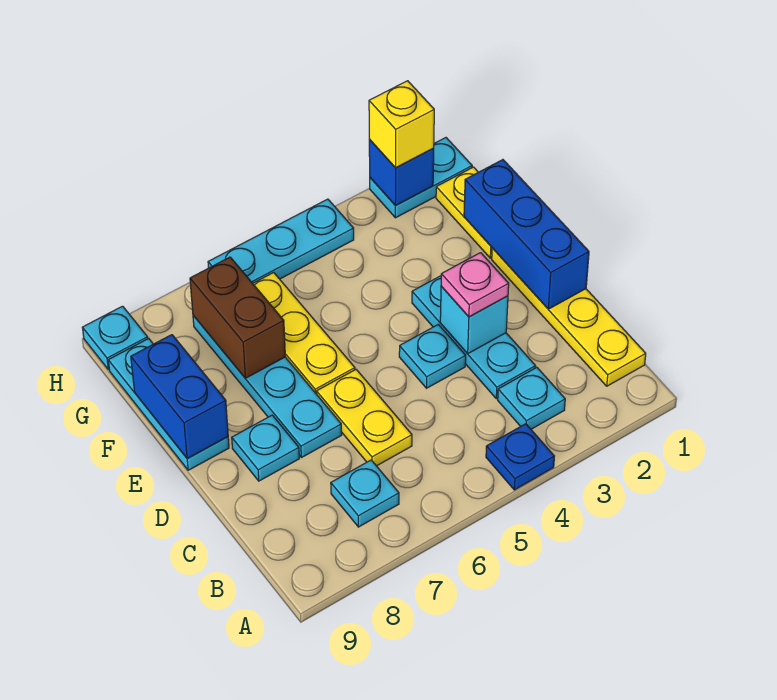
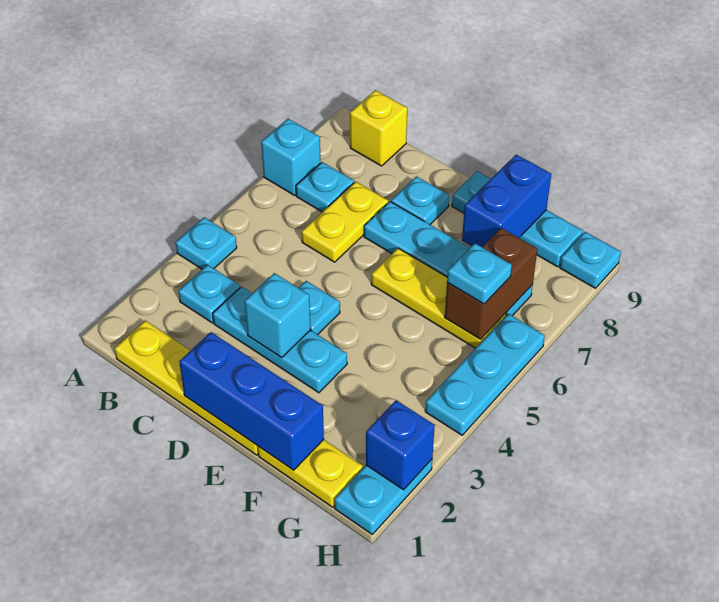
blue plate A4 level 1 -> cyan plate A4 level 1
none -> cyan brick A7 level 1
yellow plate C6:D6 level 1 -> yellow plate C6:C7 level 1
pink plate D3 level 3 -> none
blue brick E9:F9 level 2 -> blue brick F8:F9 level 2
brown brick F7:G7 level 2 -> brown brick G6:G7 level 2
none -> cyan plate G6 level 3
yellow brick H2 level 3 -> yellow brick B9 level 1

